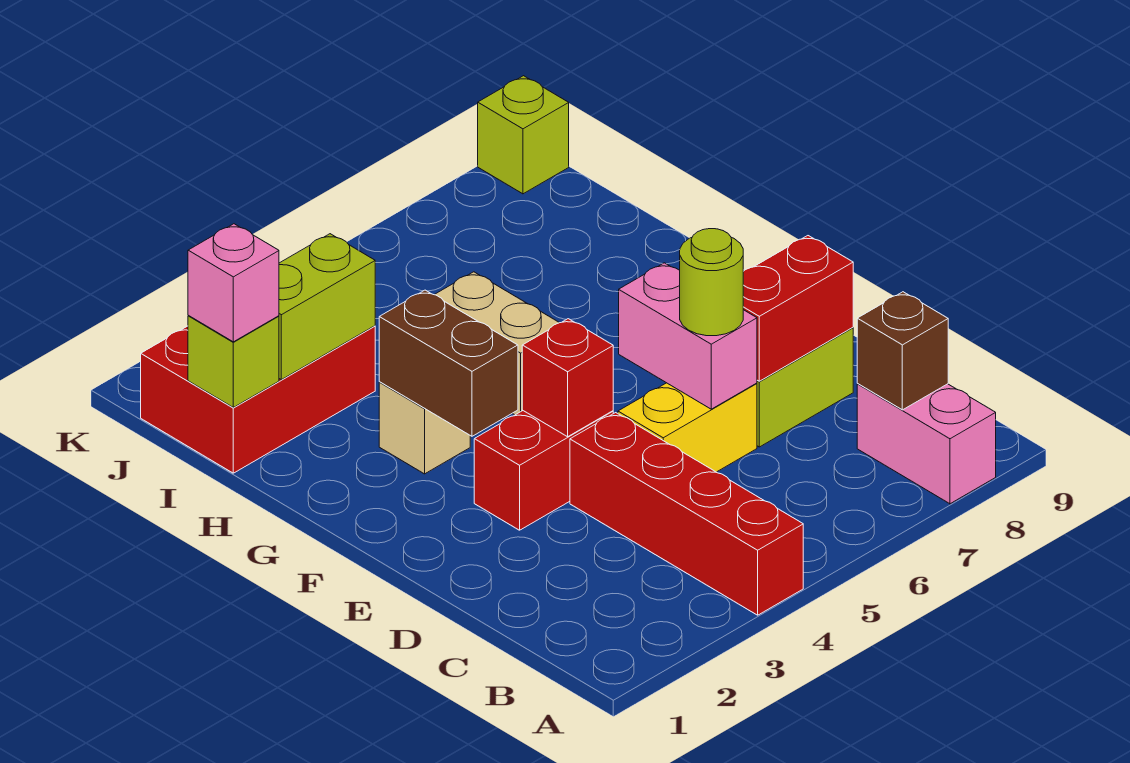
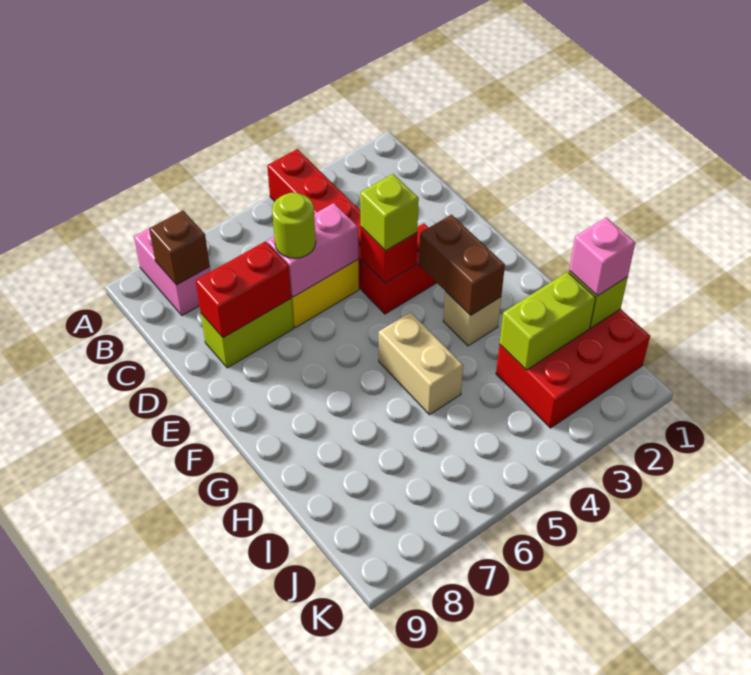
pink brick D6:E6 level 2 -> pink brick D5:D6 level 2
lime brick K9 level 1 -> lime brick E4 level 3

